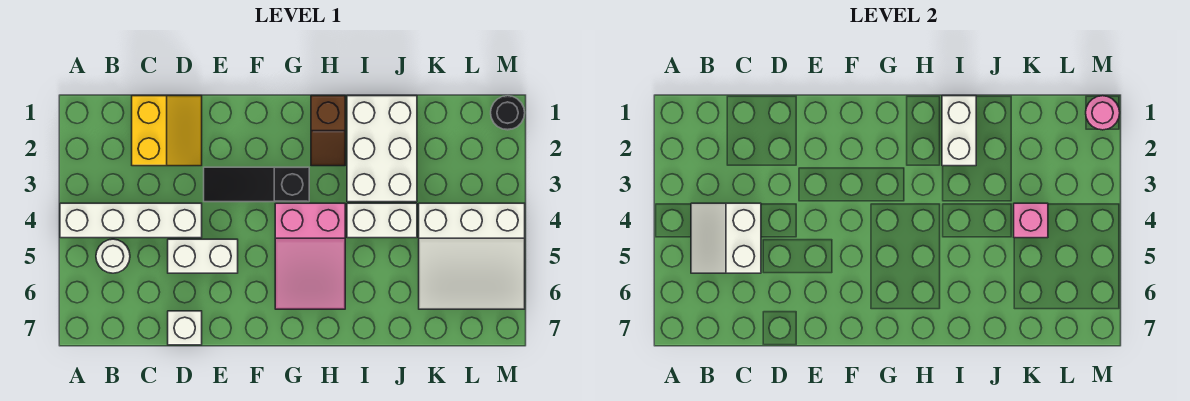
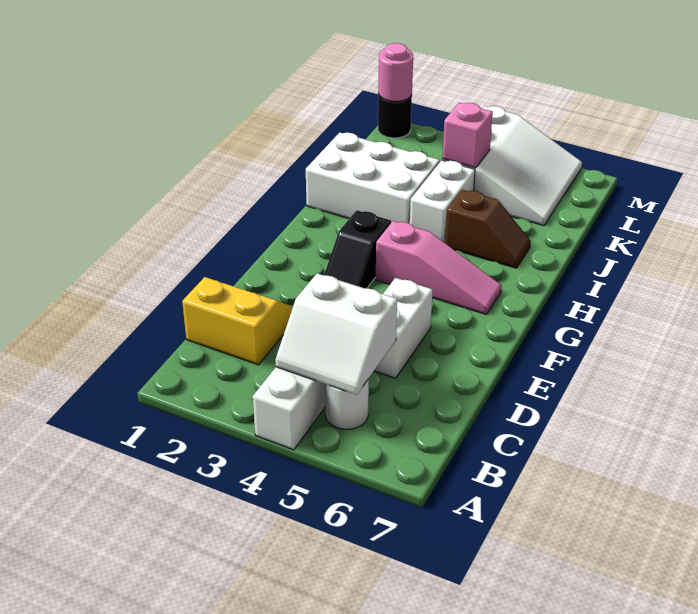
white brick D7 level 1 -> none
black slope E3:G3 level 1 top G -> black slope F3:G3 level 1 top G
pink slope G4:H6 level 1 top 4 -> pink slope G4:G6 level 1 top 4
brown slope H1:H2 level 1 top 1 -> brown slope I5:I6 level 1 top 5
white brick I1:I2 level 2 -> none

